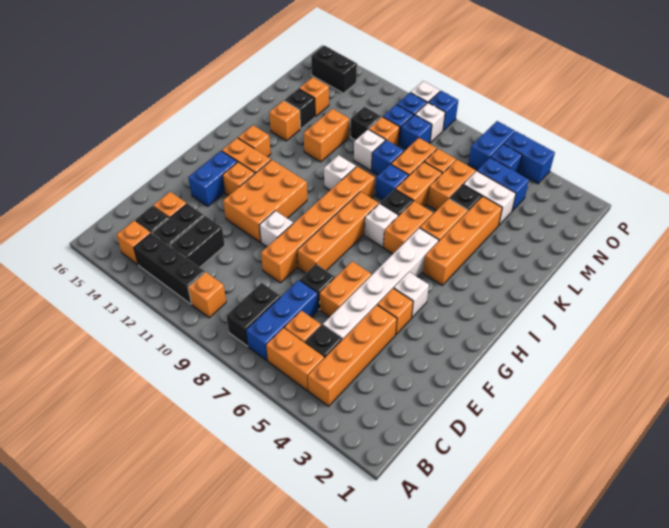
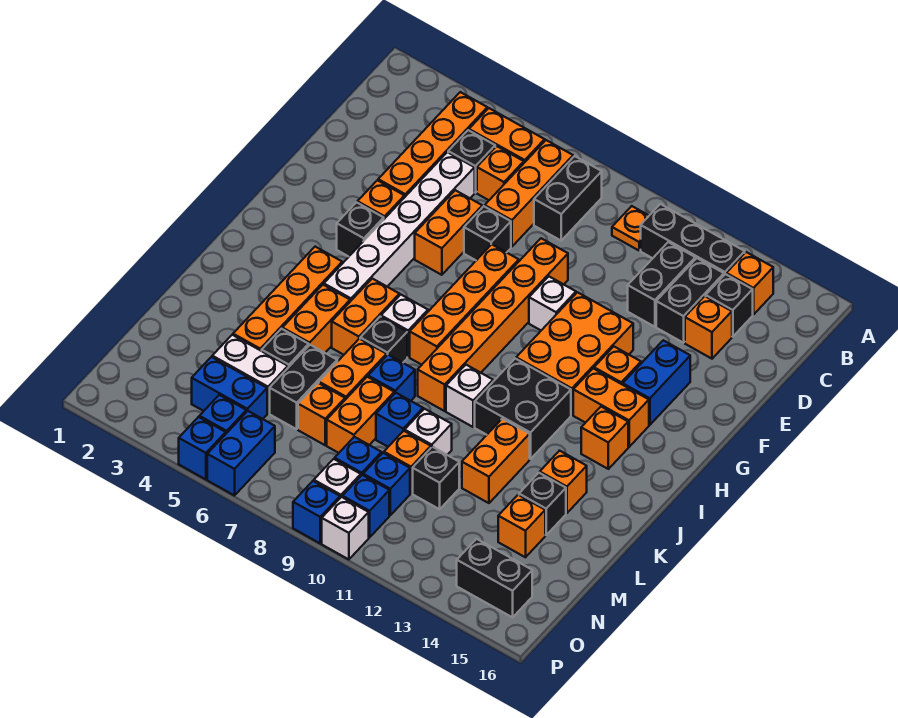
blue brick B7:D7 level 1 -> orange brick B7:D7 level 1
orange brick B10 level 1 -> orange plate B10 level 1
white brick G4 level 1 -> black brick G4 level 1
none -> black brick I11:J12 level 1
orange brick L6:M6 level 1 -> black brick L6:M6 level 1
blue brick P4:P5 level 1 -> blue brick P5 level 1

